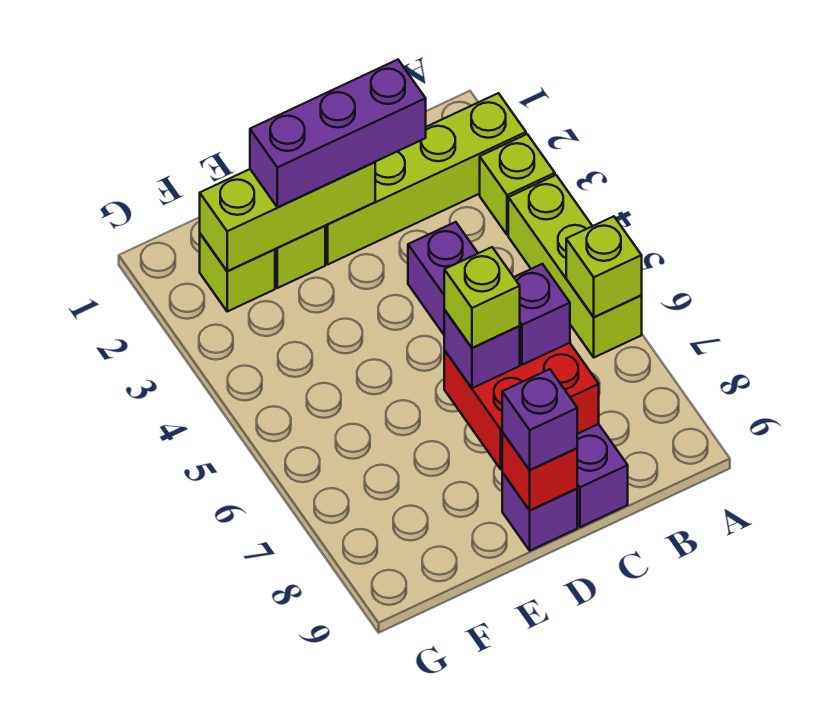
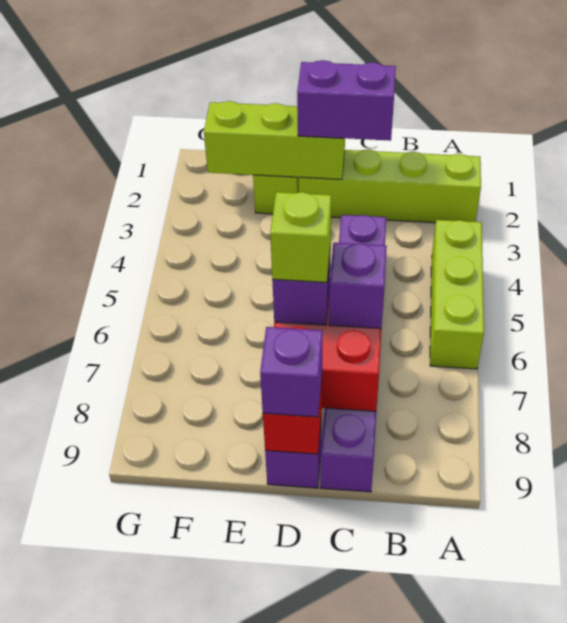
lime brick A3 level 1 -> none
lime brick A6 level 2 -> none
purple brick C2:E2 level 3 -> purple brick C2:D2 level 3
lime brick F2 level 1 -> none

